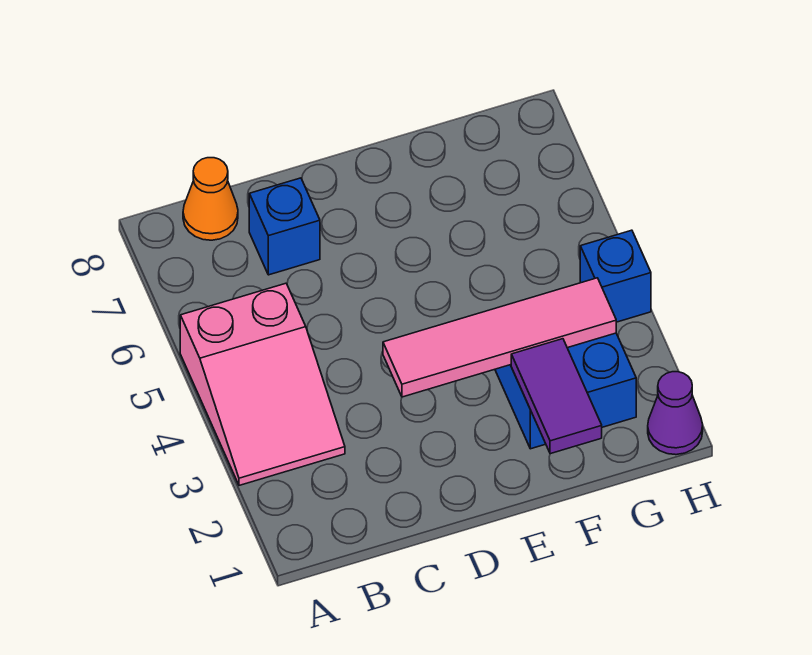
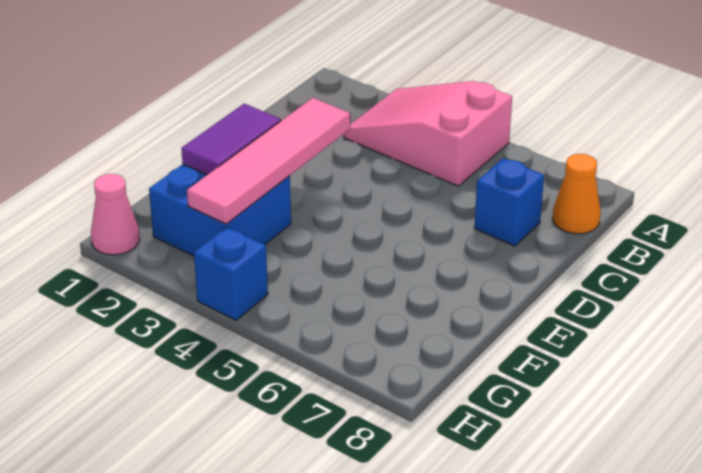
purple tile F1:F2 level 2 -> purple tile E2:F2 level 2
purple cone H1 level 1 -> pink cone H1 level 1

